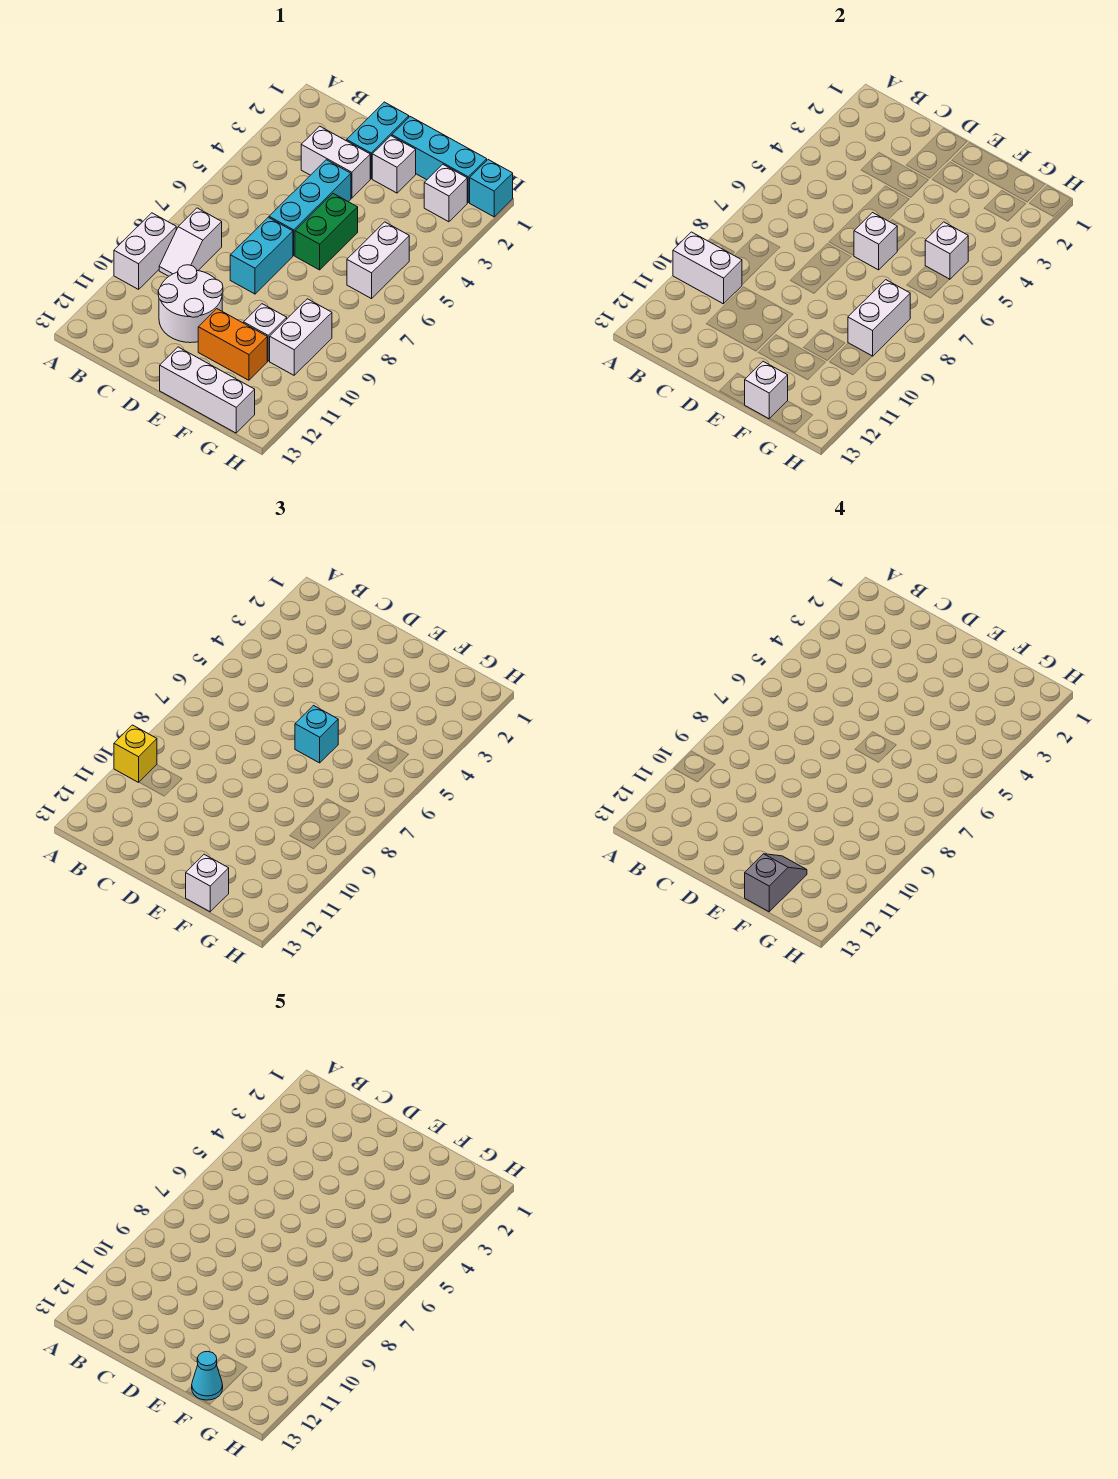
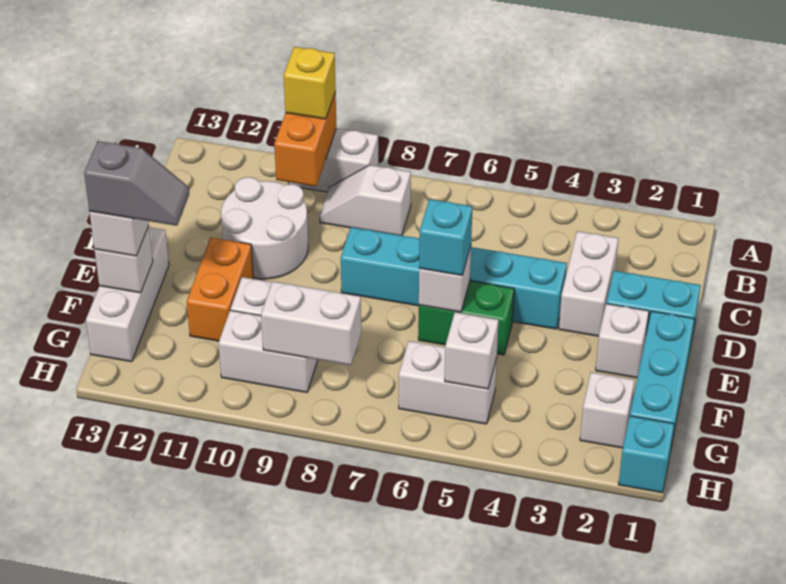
white brick A10:B10 level 2 -> orange brick A10:B10 level 2
cyan cone F13 level 5 -> none

